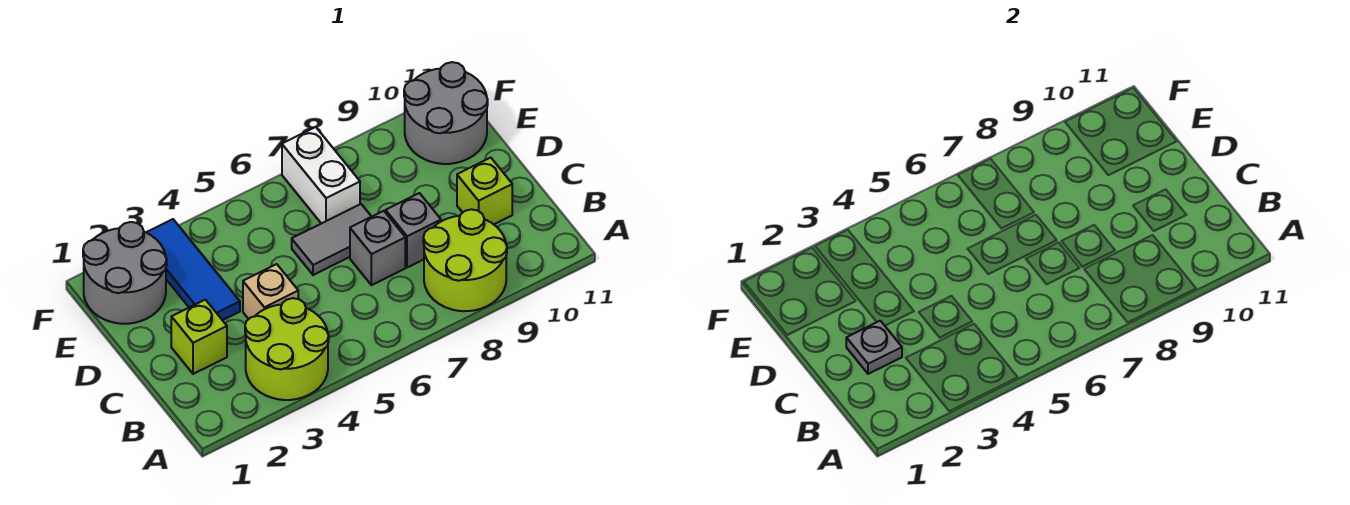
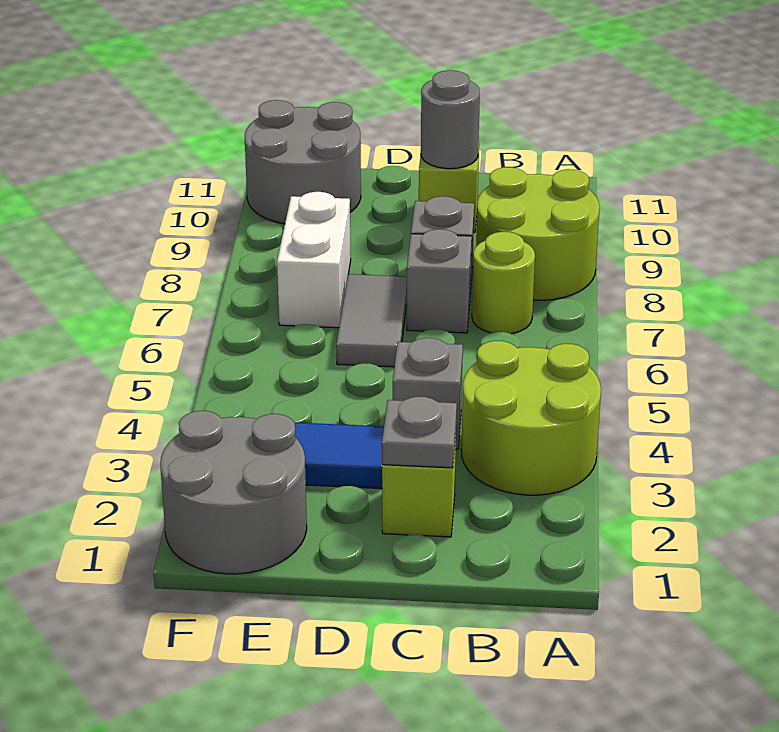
none -> lime round brick B7 level 1
tan brick C4 level 1 -> grey brick C4 level 1
none -> grey round brick C10 level 2
white brick E7:F7 level 1 -> white brick E7:E8 level 1

